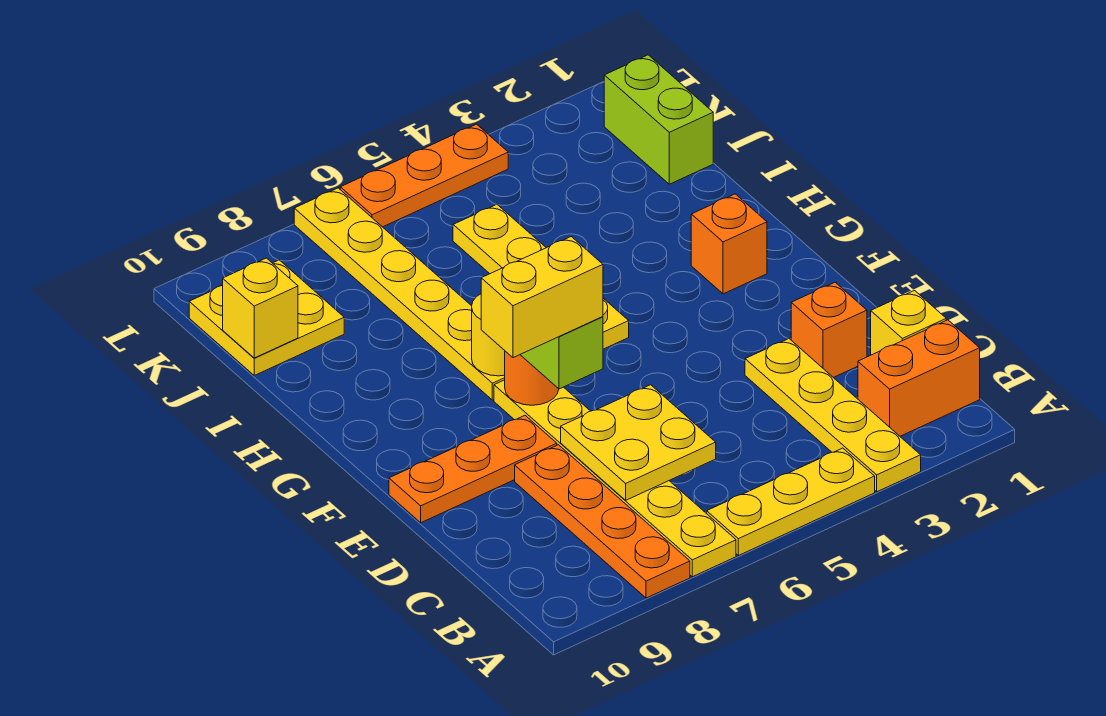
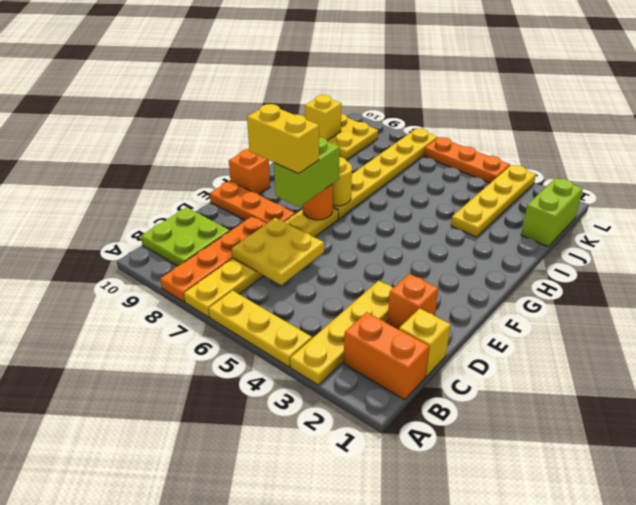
none -> lime plate B9:C10 level 1
orange brick G2 level 1 -> orange brick F10 level 1
yellow plate G5:J5 level 1 -> yellow plate I3:L3 level 1

